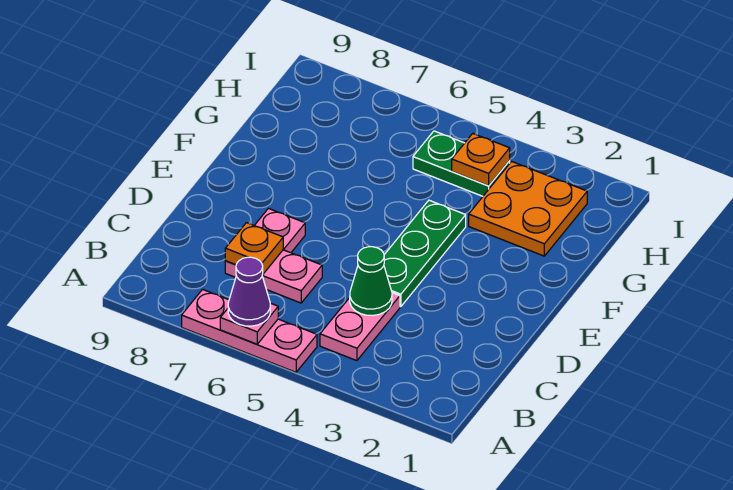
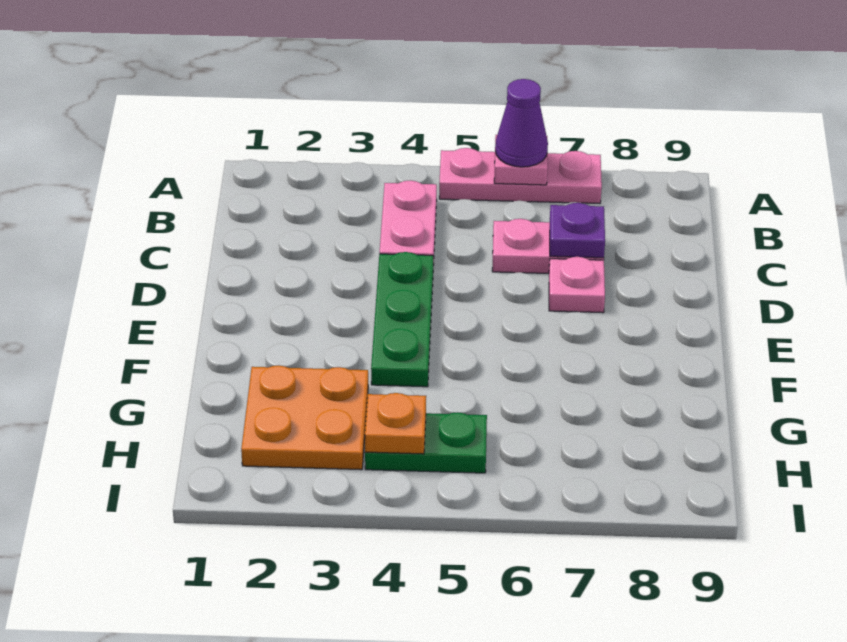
green cone C4 level 2 -> none
orange plate C7 level 2 -> purple plate C7 level 2

